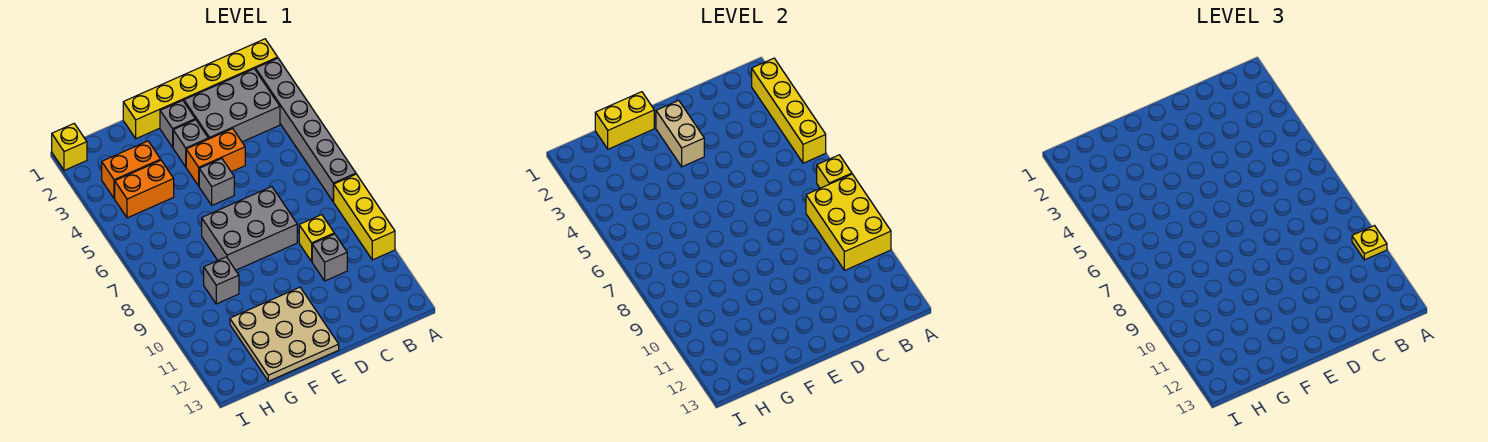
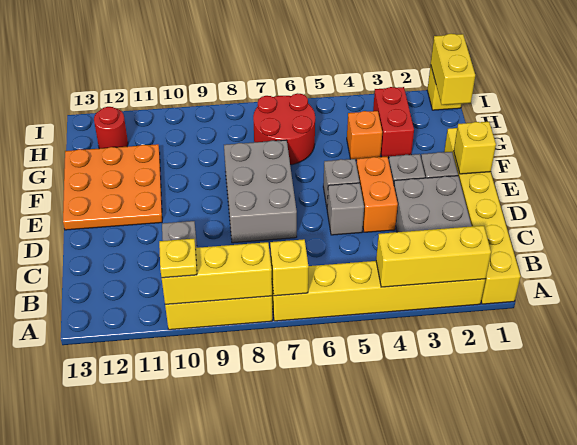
grey brick A2:A7 level 1 -> yellow brick A2:A7 level 1
yellow brick A2:A5 level 2 -> yellow brick A2:A4 level 2
yellow brick A8:B10 level 2 -> yellow brick A8:A10 level 2
yellow brick C9 level 1 -> yellow brick E1 level 2
tan brick E2:E3 level 2 -> none
tan plate E11:G13 level 1 -> orange plate E11:G13 level 1
yellow brick F1:G1 level 2 -> yellow brick H1:I1 level 2
orange brick G3:H3 level 1 -> red brick G3:H3 level 1
orange brick G4:H4 level 1 -> orange brick G4 level 1
none -> red round brick G6:H7 level 1
grey brick G9 level 1 -> grey brick D5 level 1
none -> red round brick H12 level 1

